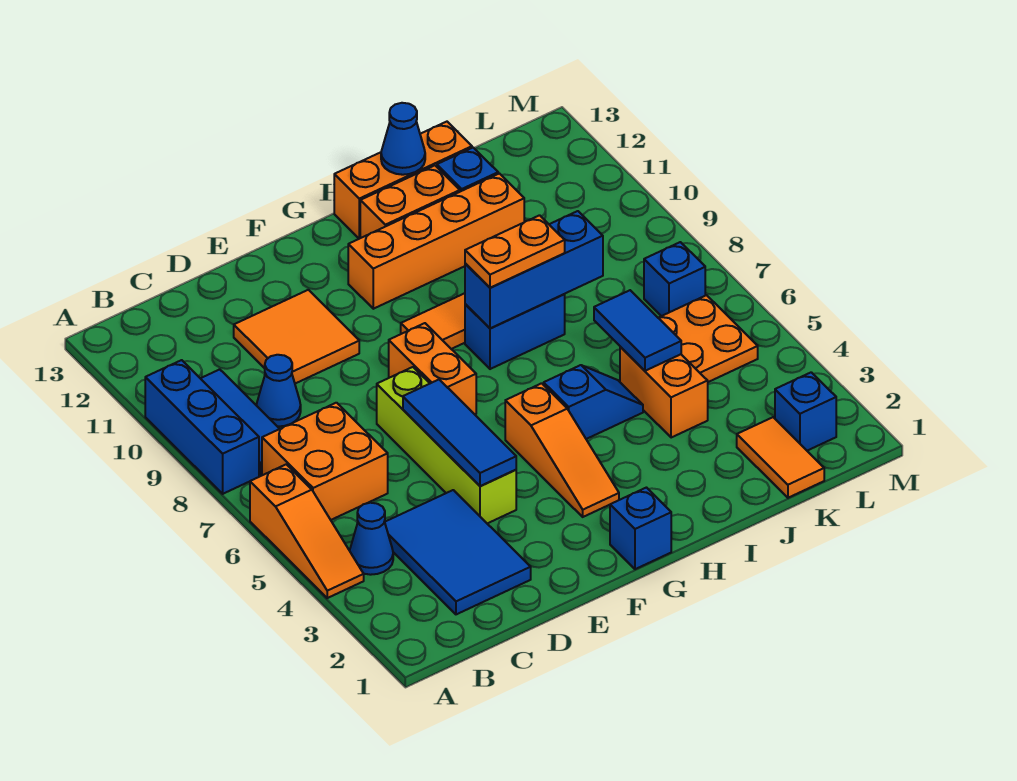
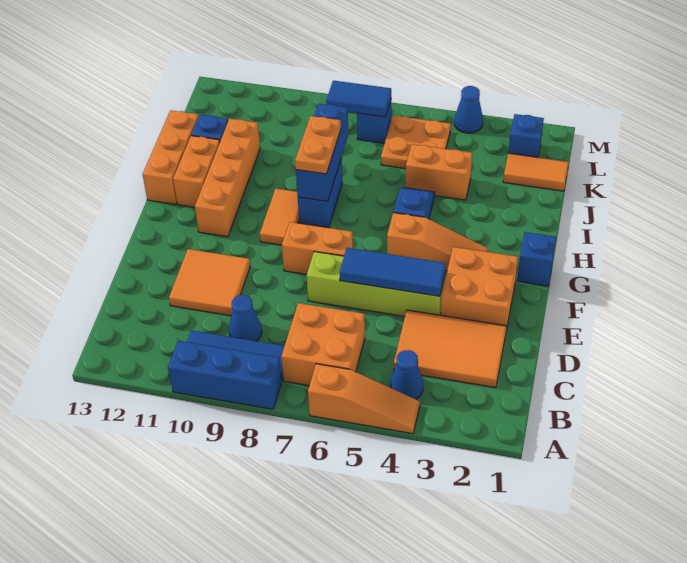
blue tile C2:D4 level 1 -> orange tile C2:D4 level 1
none -> orange brick E2:F3 level 1
blue cone I13 level 2 -> blue cone M4 level 1
blue tile J5:J6 level 2 -> blue tile L7:L8 level 2

